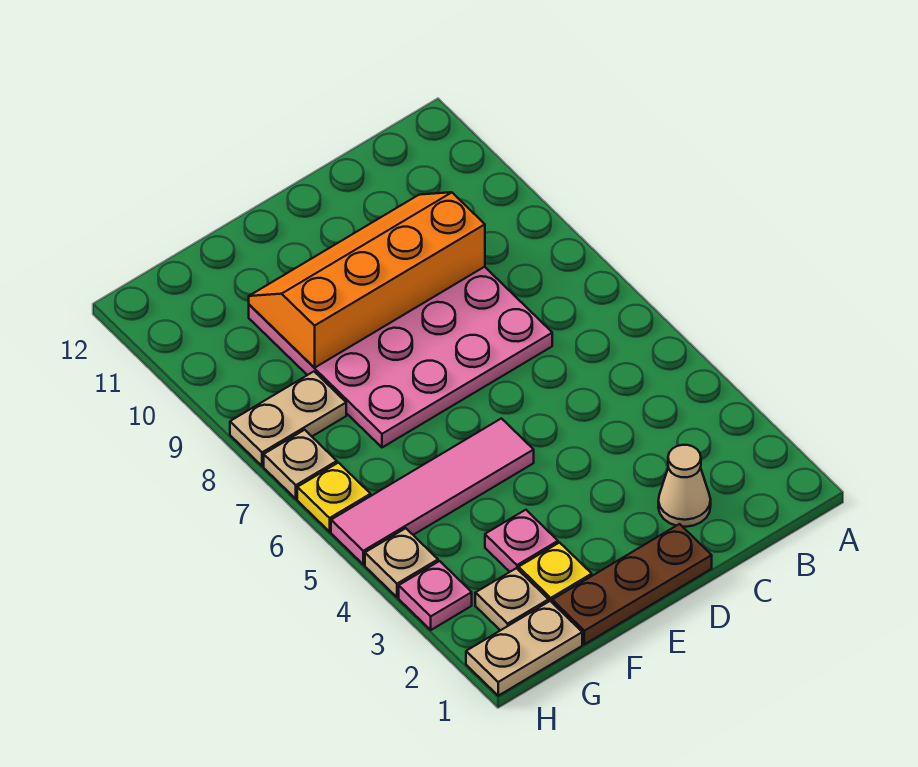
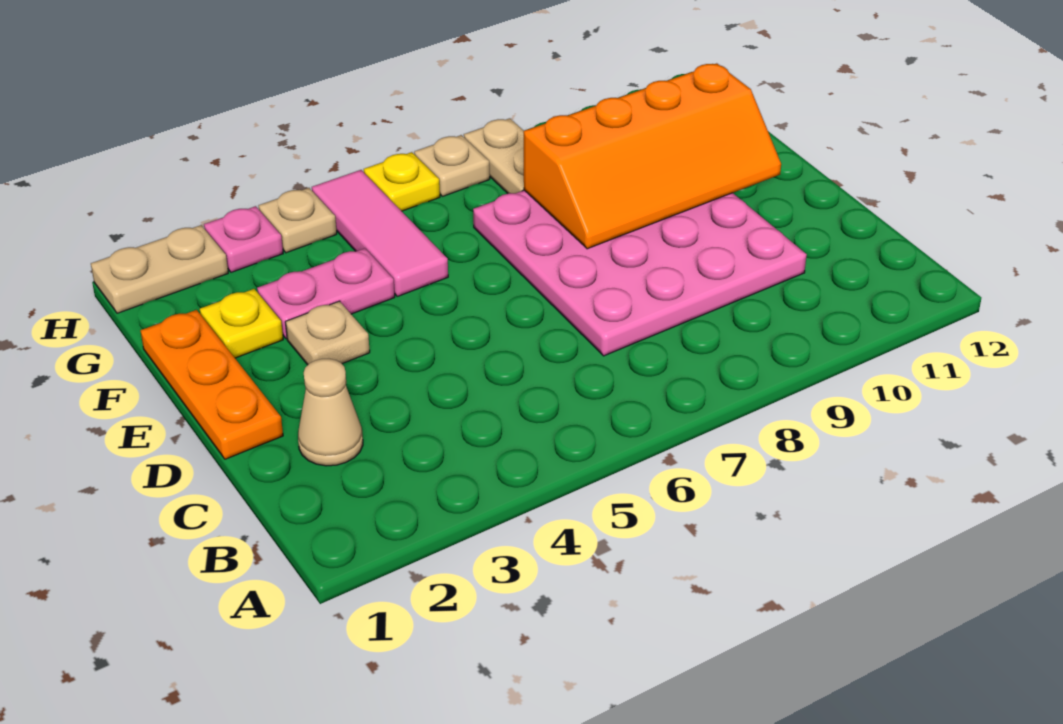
orange slope C9:F10 level 2 top 9 -> orange slope E8:F11 level 2 top F
brown plate D1:F1 level 1 -> orange plate D1:F1 level 1
pink tile E5:H5 level 1 -> pink tile F5:H5 level 1
pink plate F3 level 1 -> pink plate F3:F4 level 1
tan plate G1:H1 level 1 -> tan plate H1:H2 level 1
tan plate G2 level 1 -> tan plate E3 level 1

